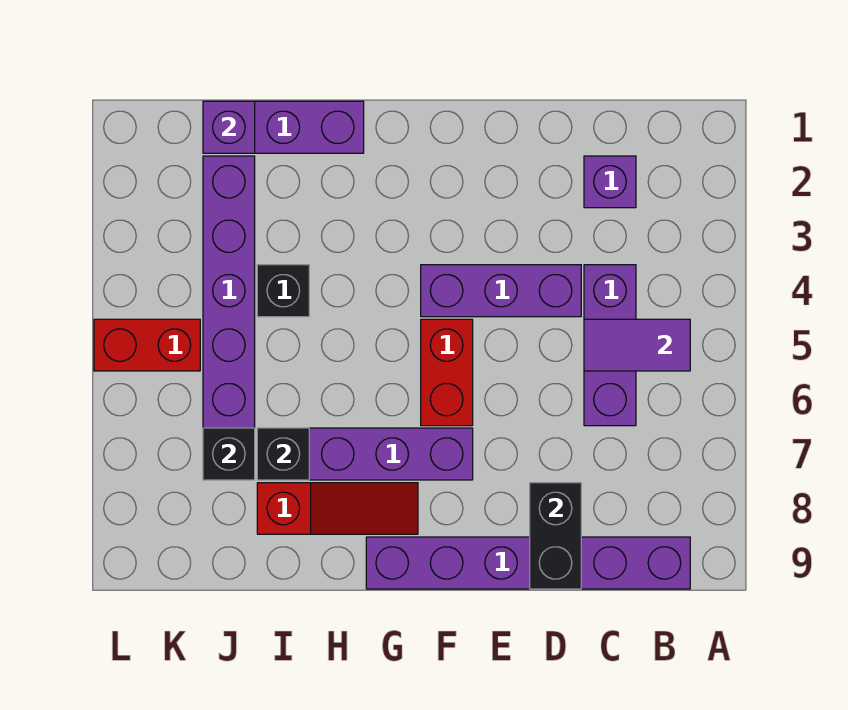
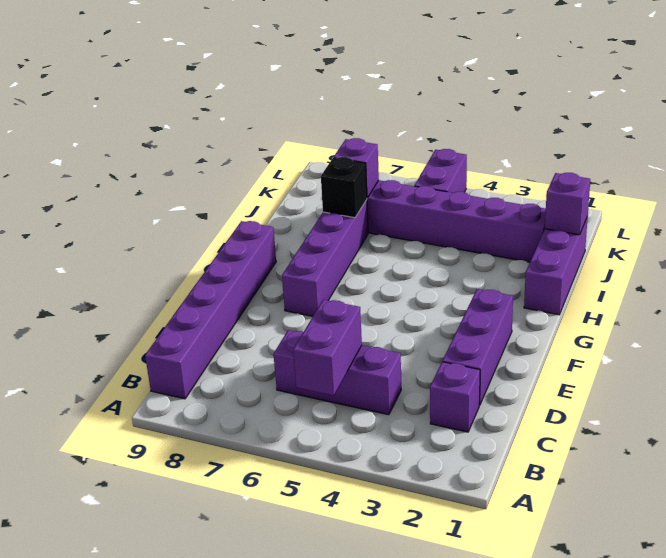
purple tile B5:C5 level 2 -> purple brick B5:C5 level 2
purple brick D4:F4 level 1 -> purple brick D2:F2 level 1
black brick D8:D9 level 2 -> none
red brick F5:F6 level 1 -> none
red slope G8:I8 level 1 top I -> none
black brick I4 level 1 -> none
black brick J7 level 2 -> purple brick J7 level 2
red brick K5:L5 level 1 -> purple brick K5:L5 level 1

